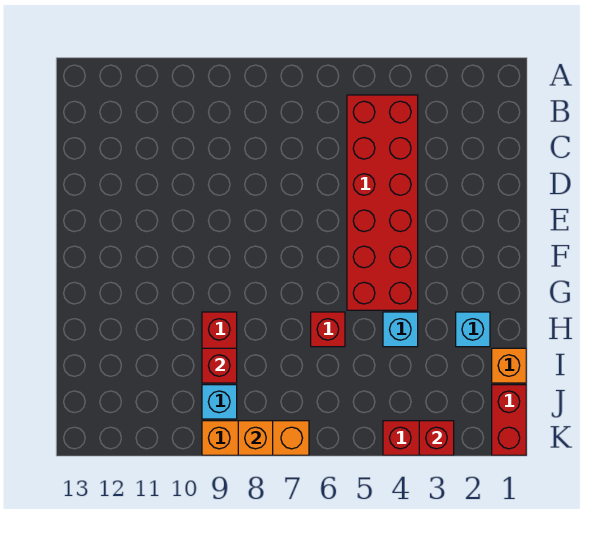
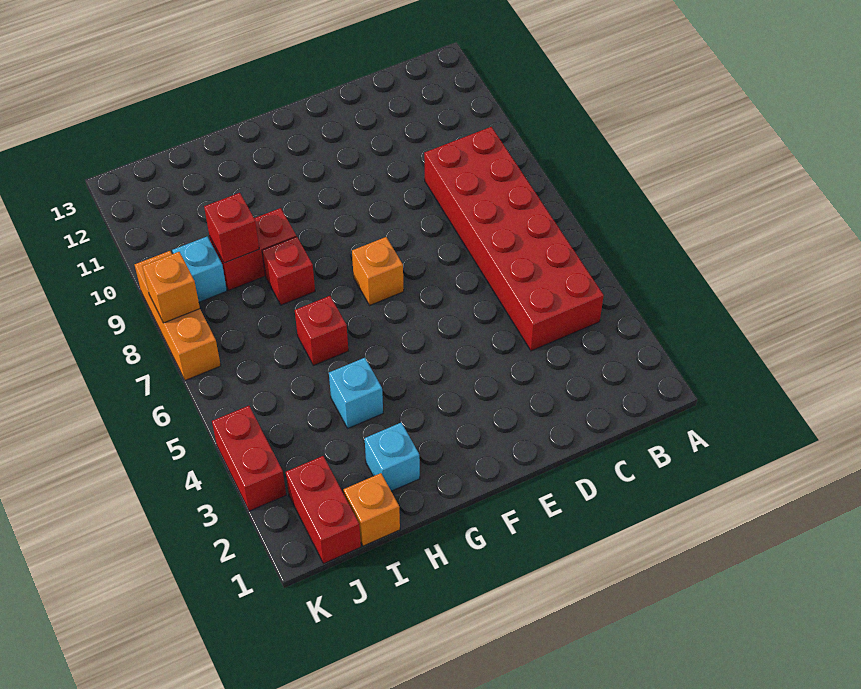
red brick B4:G5 level 1 -> red brick B4:C9 level 1
none -> orange brick F7 level 1
red brick J1:K1 level 1 -> red brick J1:J2 level 1
red brick K3 level 2 -> red brick H8 level 1

